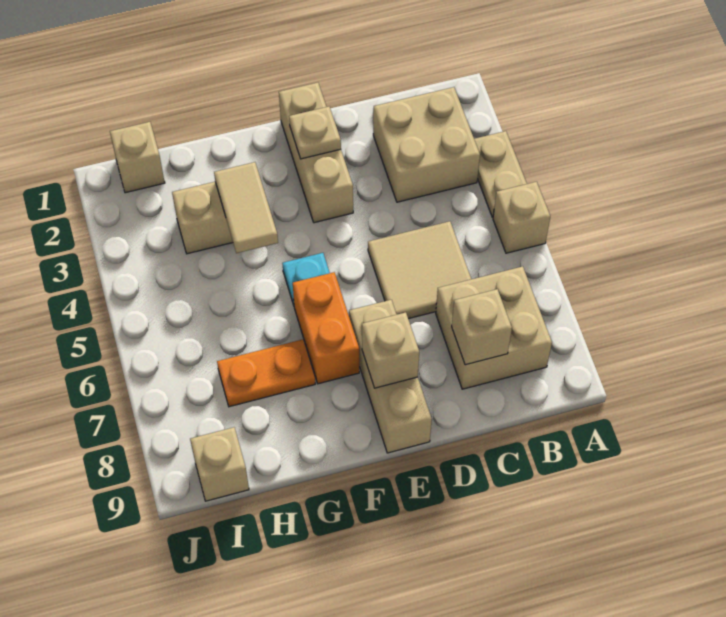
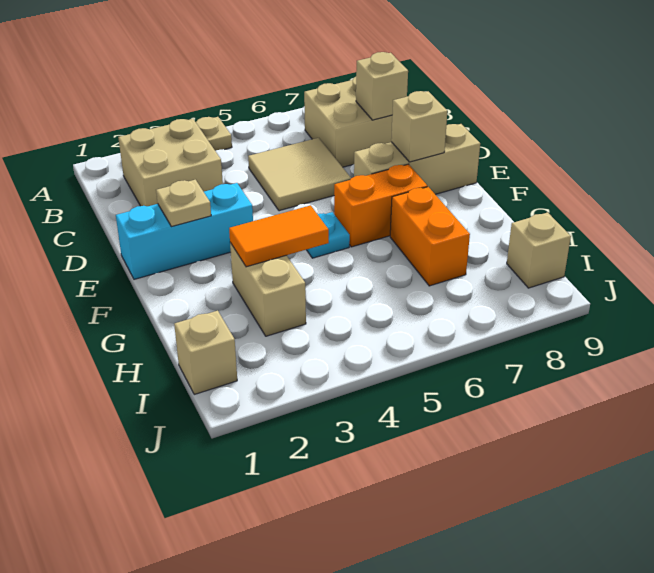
tan brick A5 level 1 -> none
tan brick E1:E3 level 1 -> cyan brick E1:E3 level 1
tan tile G3:G4 level 2 -> orange tile G3:G4 level 2
orange plate G7:H7 level 1 -> orange brick G7:H7 level 1

